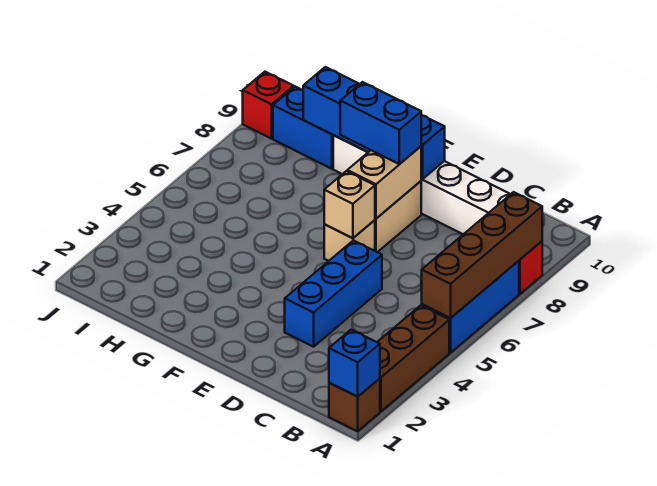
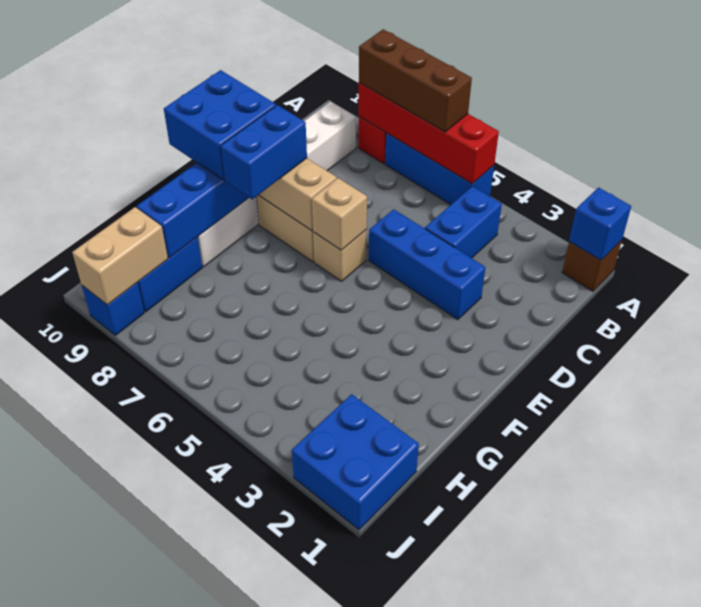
brown brick A2:A4 level 1 -> brown brick A6:A8 level 3
brown brick A5:A8 level 2 -> red brick A5:A8 level 2
none -> blue brick B4:C4 level 1
none -> blue brick E9:F10 level 3
none -> blue brick I1:J2 level 1
none -> tan brick I9:J9 level 2
red brick J9 level 1 -> blue brick J9 level 1

